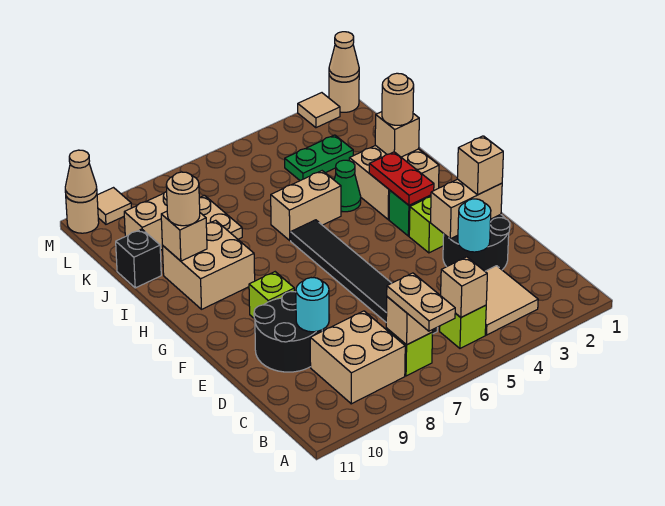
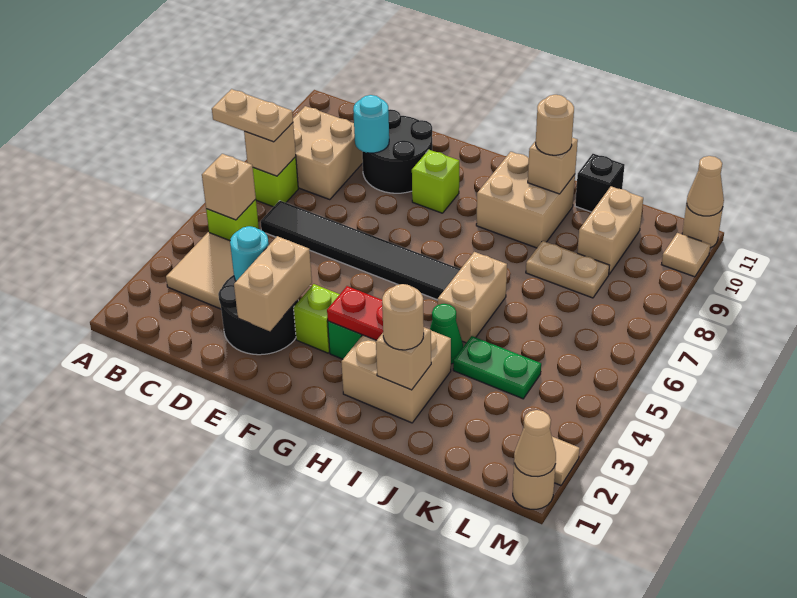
tan brick E2 level 3 -> none
green plate K3:K4 level 1 -> green plate J4:K4 level 1

